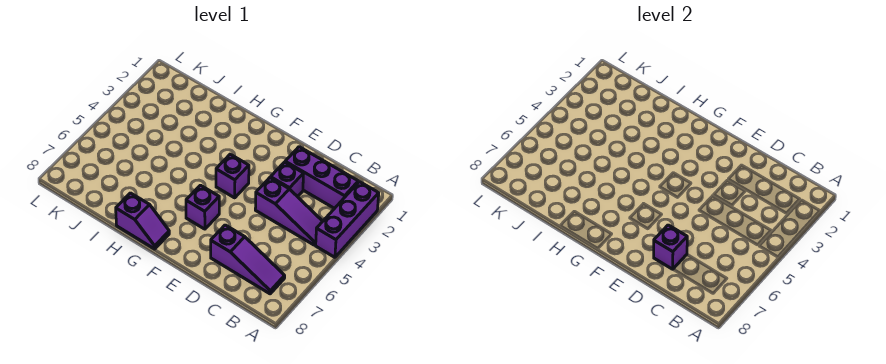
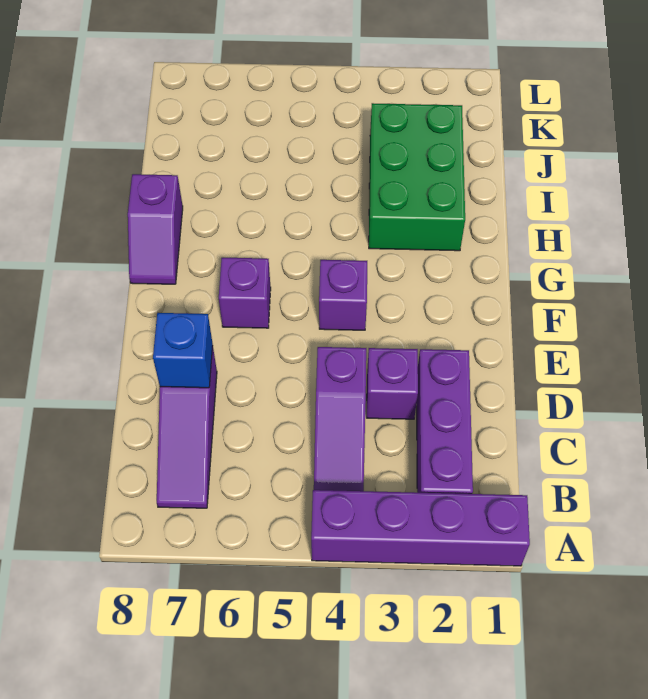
purple brick A2:A4 level 1 -> purple brick A1:A4 level 1
purple brick D7 level 2 -> blue brick D7 level 2
none -> green brick H2:J3 level 1

